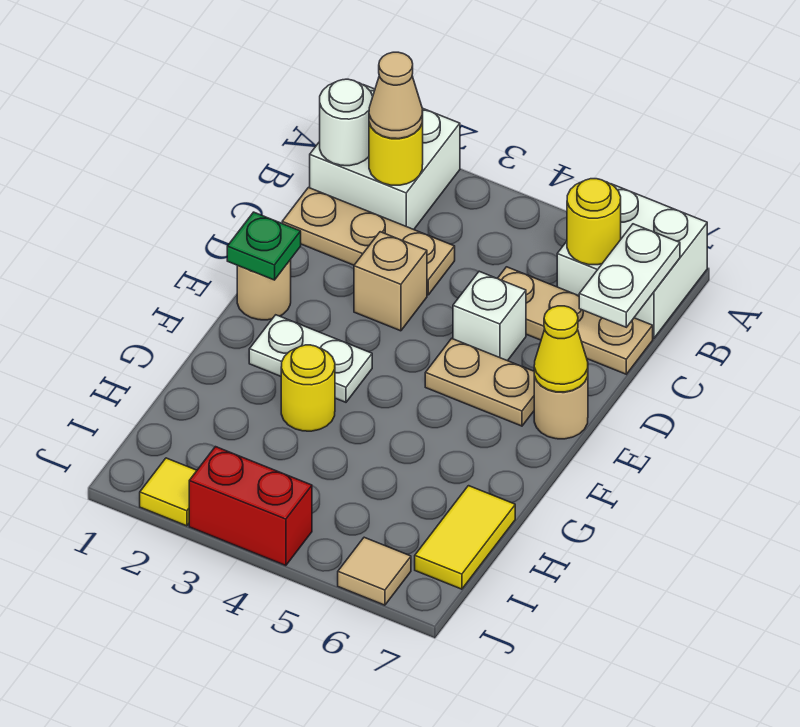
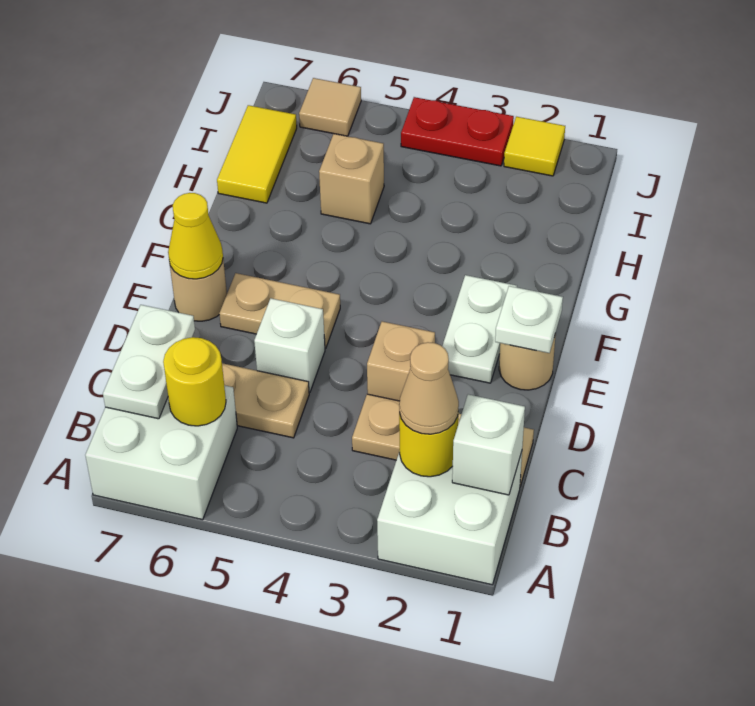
white round brick B1 level 2 -> white brick B1 level 2
green plate E1 level 2 -> white plate E1 level 2
white plate F2:F3 level 1 -> white plate E2:F2 level 1
yellow round brick G3 level 1 -> none
none -> tan brick H5 level 1
red brick J3:J4 level 1 -> red plate J3:J4 level 1

